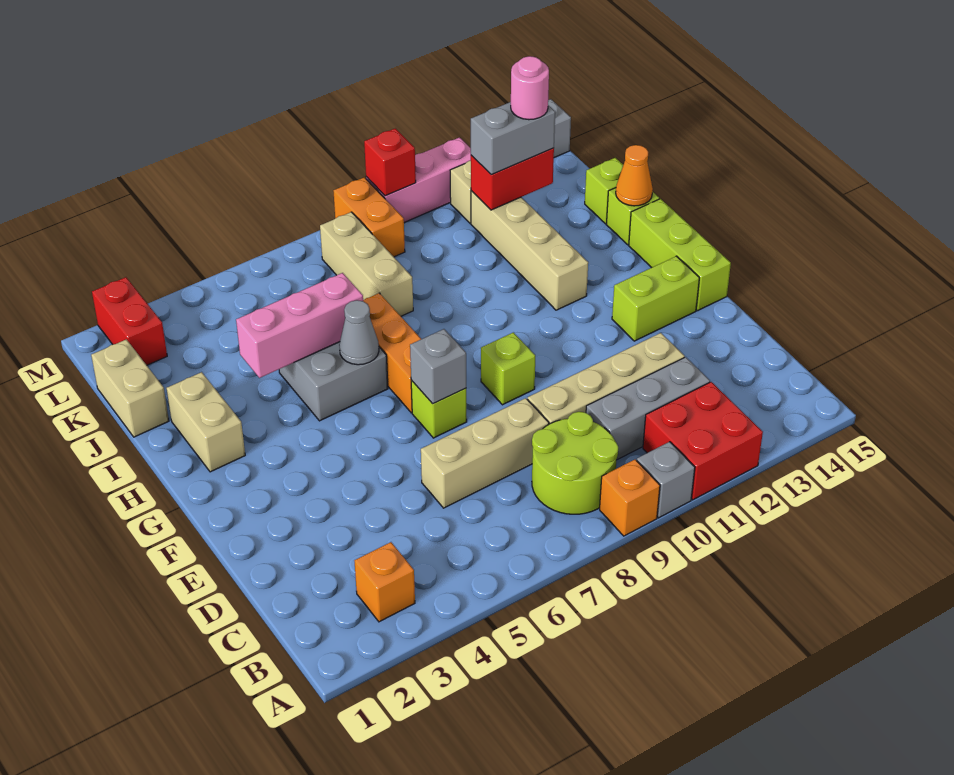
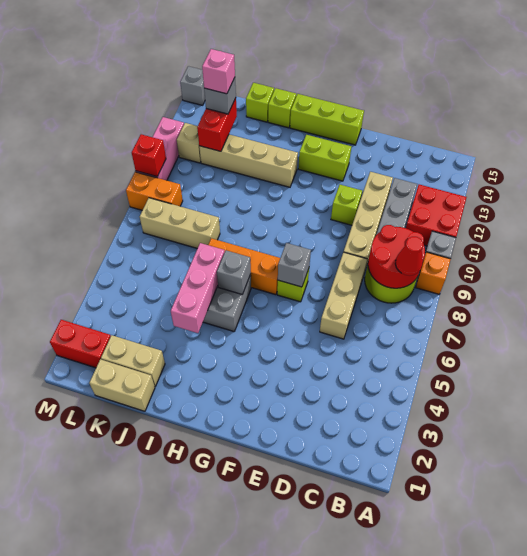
orange brick B3 level 1 -> none
none -> red round brick B8:C9 level 2
none -> red cone B8 level 3
lime brick F9 level 1 -> lime brick E11 level 1
lime brick F13:F14 level 1 -> lime brick F13:G13 level 1
tan brick H2:I2 level 1 -> tan brick J2:K2 level 1
grey cone H6 level 2 -> grey brick H6 level 2
orange cone I15 level 2 -> none
grey brick K12:K13 level 3 -> grey brick K13 level 3
pink round brick K13 level 4 -> pink brick K13 level 4

